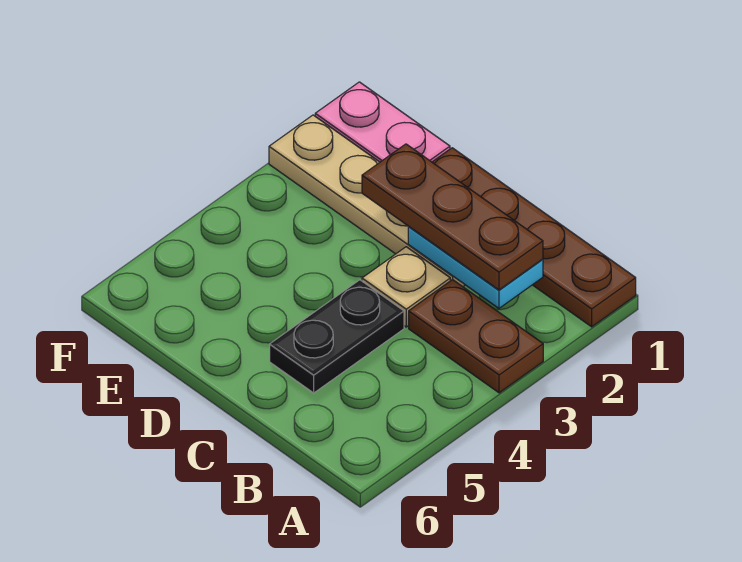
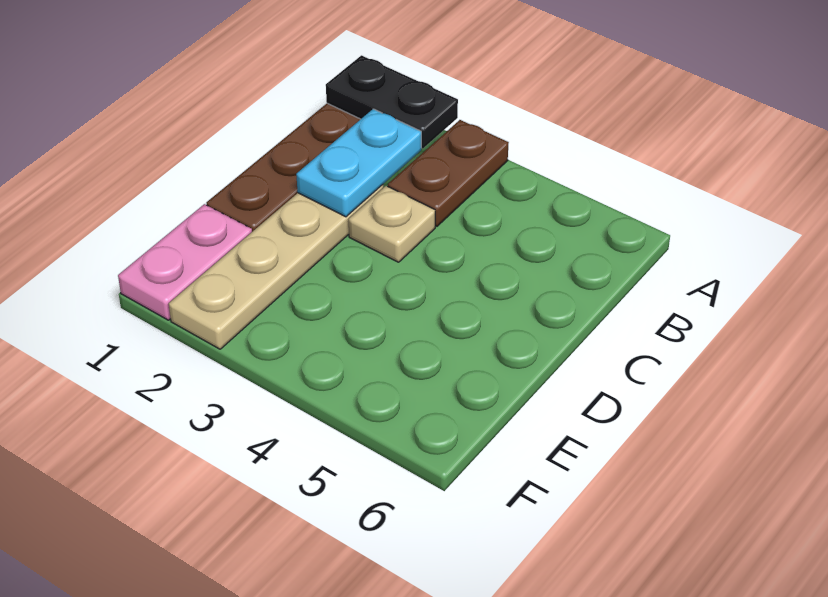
brown plate B2:D2 level 3 -> none
black plate C4:C5 level 1 -> black plate A1:A2 level 2

